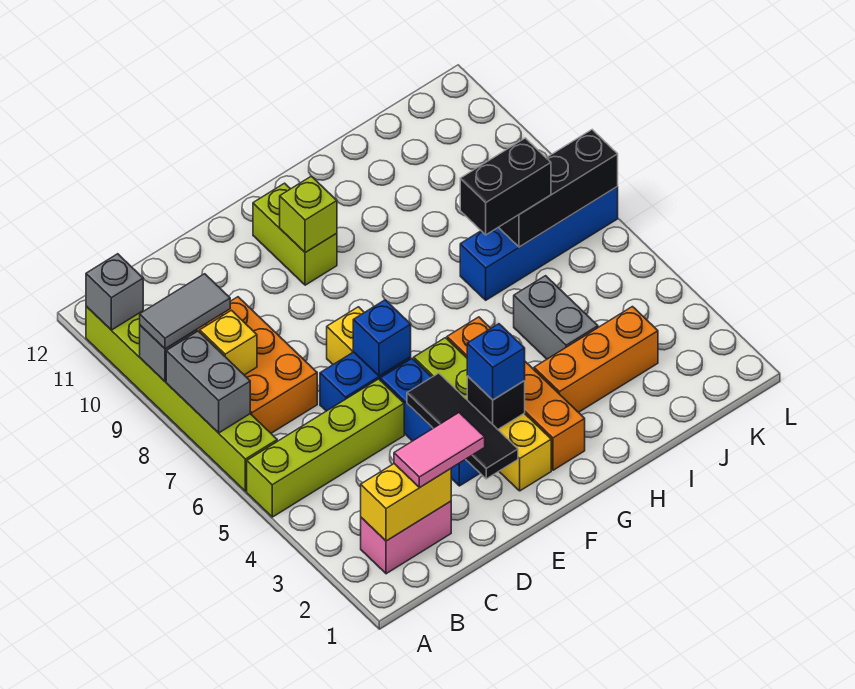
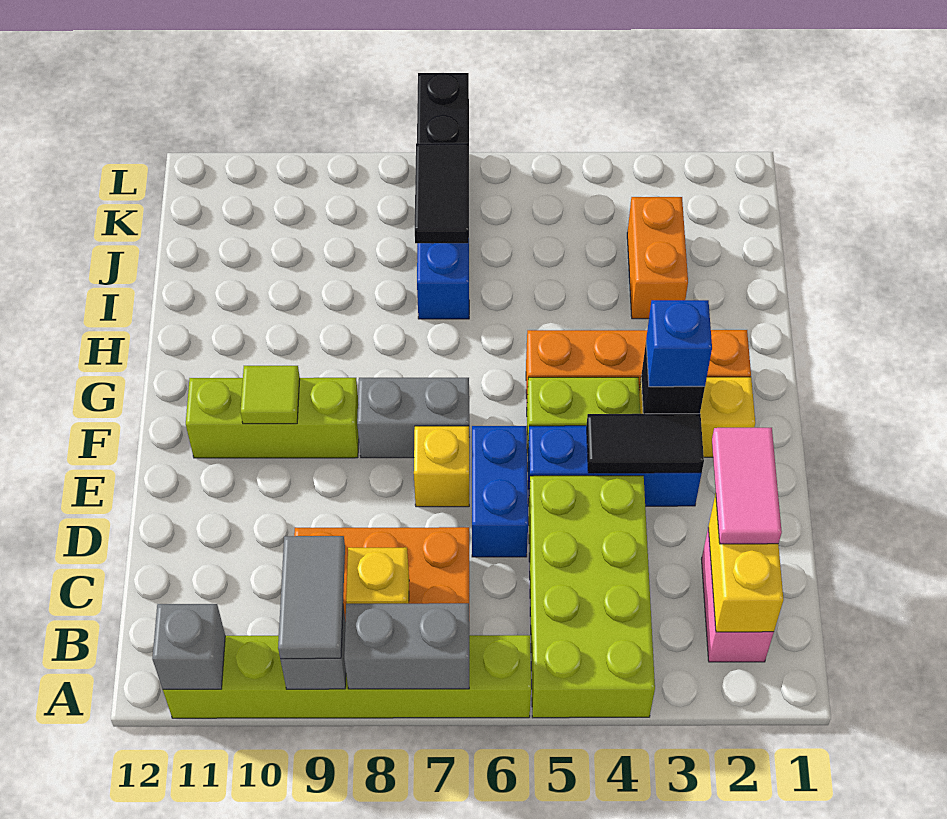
lime brick A5:D5 level 1 -> lime brick A4:D5 level 1
black tile E2:E4 level 2 -> black tile E3:E4 level 2
blue brick E6 level 2 -> none
lime brick F10:F11 level 1 -> lime brick F9:F11 level 1
lime brick F10 level 2 -> lime tile F10 level 2
orange brick H3:J3 level 1 -> orange brick I3:J3 level 1
grey brick I4:I5 level 1 -> grey brick F7:F8 level 1
black brick I7:J7 level 3 -> black tile I7:J7 level 3

